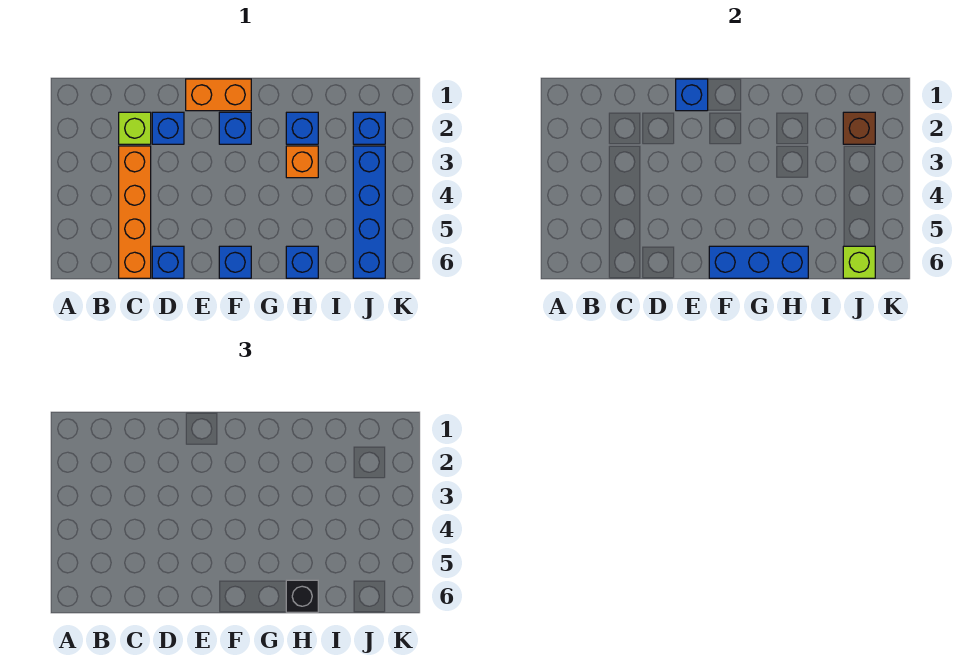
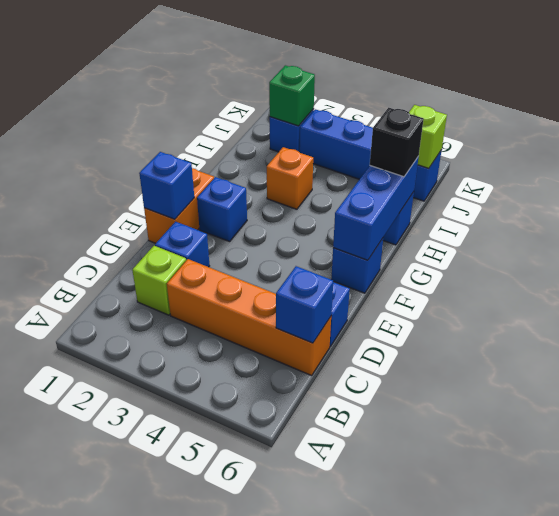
blue brick H2 level 1 -> blue brick C6 level 2
brown brick J2 level 2 -> green brick J2 level 2

